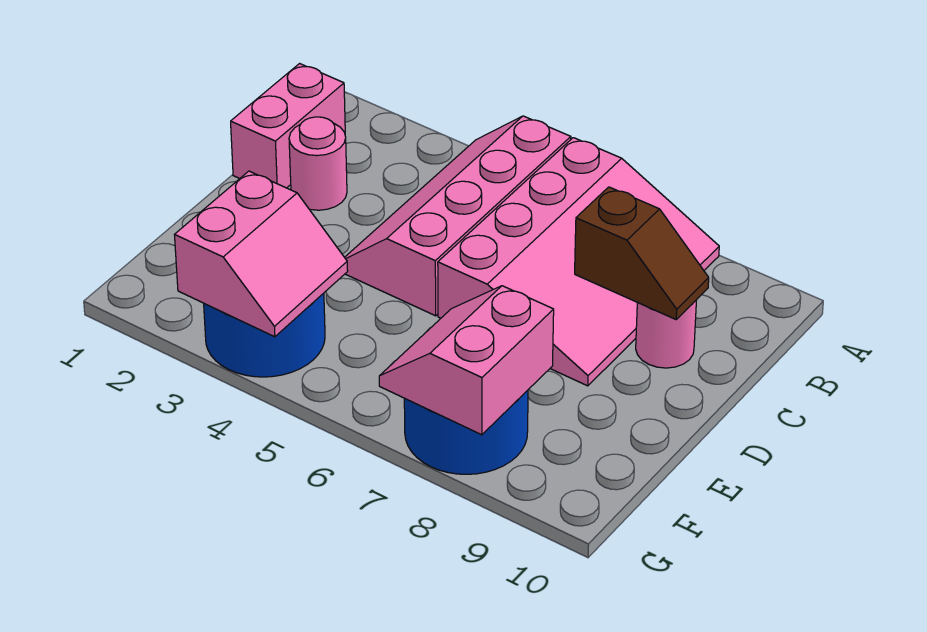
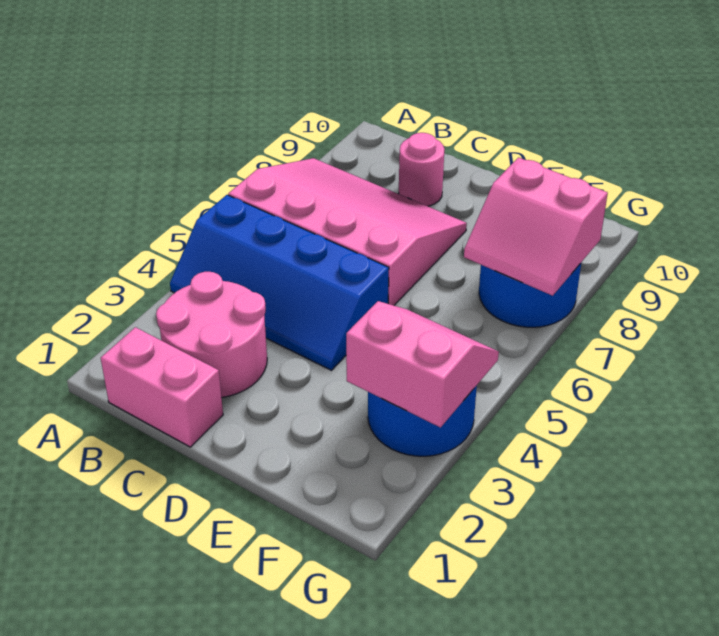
pink slope A4:D5 level 1 top 5 -> blue slope A4:D5 level 1 top 5
pink round brick C2 level 1 -> pink round brick B2:C3 level 1
brown slope C8:C9 level 2 top 8 -> none

